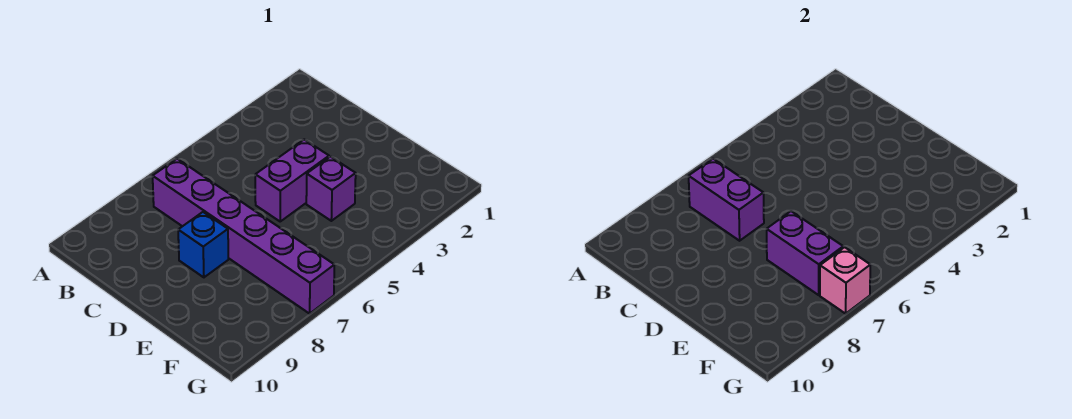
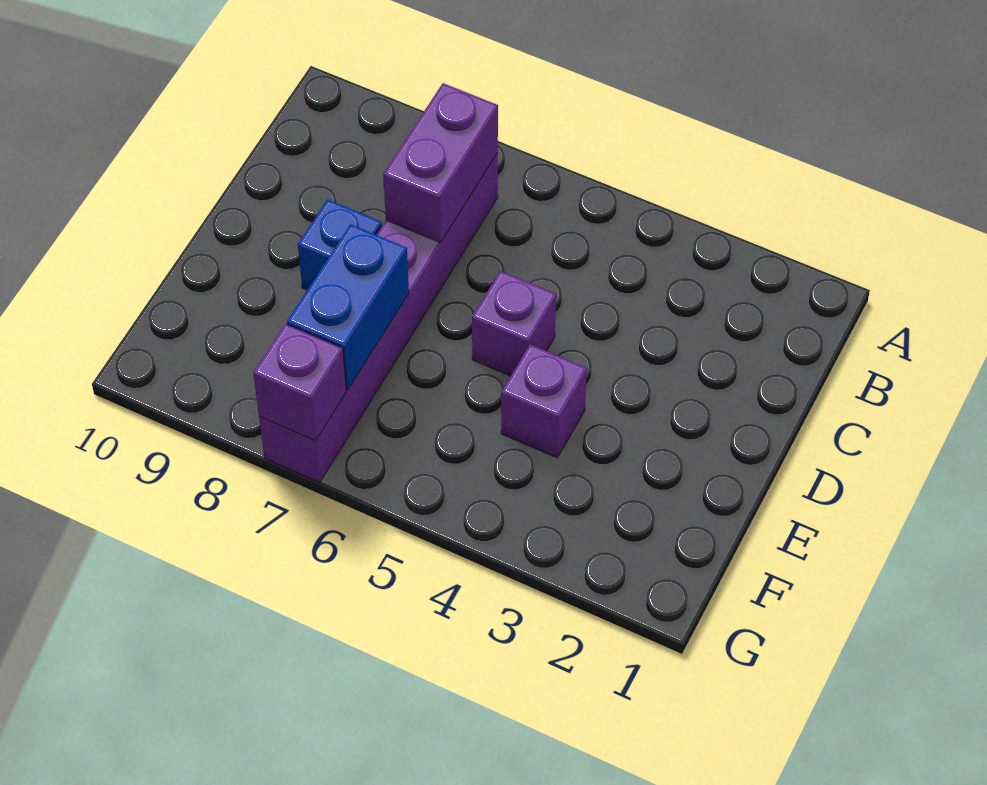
purple brick D4:D5 level 1 -> purple brick D5 level 1
purple brick E7:F7 level 2 -> blue brick E7:F7 level 2
pink brick G7 level 2 -> purple brick G7 level 2

